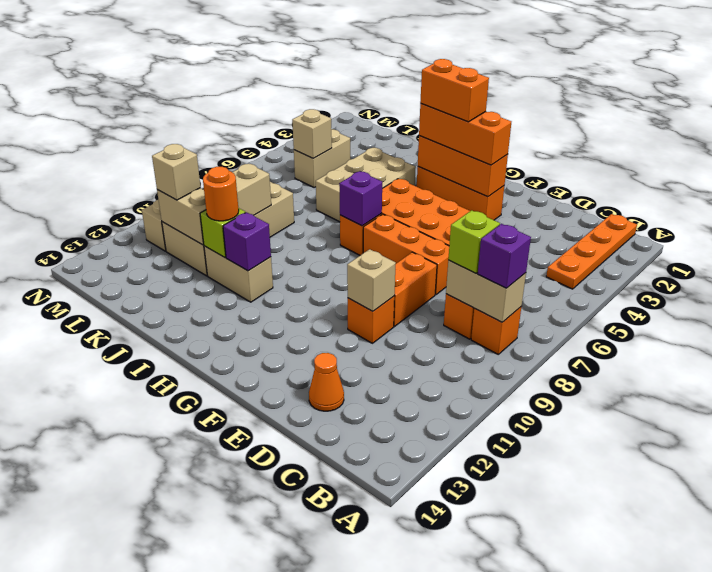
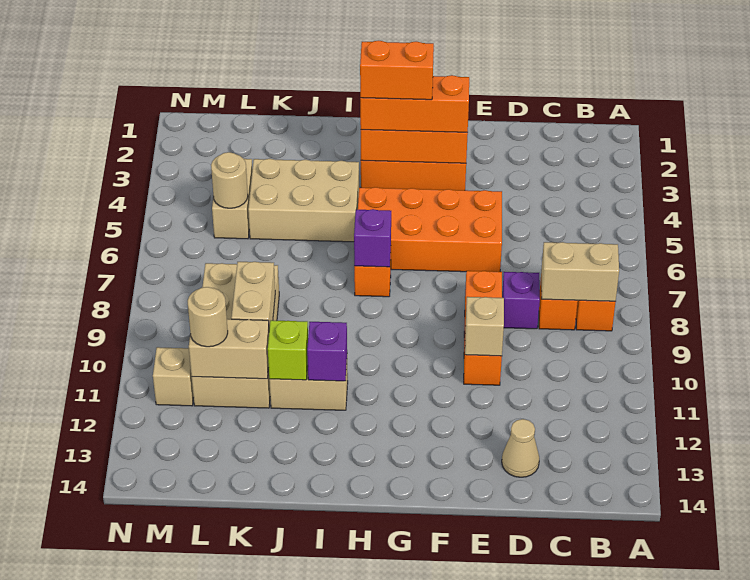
orange plate B1:B4 level 1 -> none
purple brick B8 level 3 -> purple brick D8 level 1
lime brick C8 level 3 -> none
orange cone D13 level 1 -> tan cone D13 level 1
orange brick E7:G7 level 1 -> none
tan brick I4:J6 level 1 -> tan brick I4:K5 level 1
orange round brick J11 level 3 -> none
tan brick L5 level 2 -> tan round brick L5 level 2
tan brick L11 level 3 -> tan round brick L11 level 3

